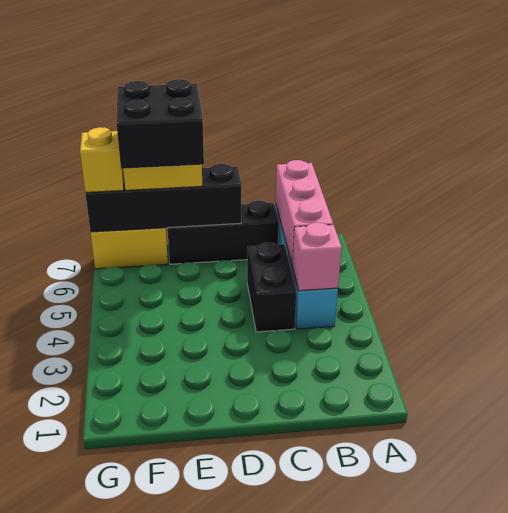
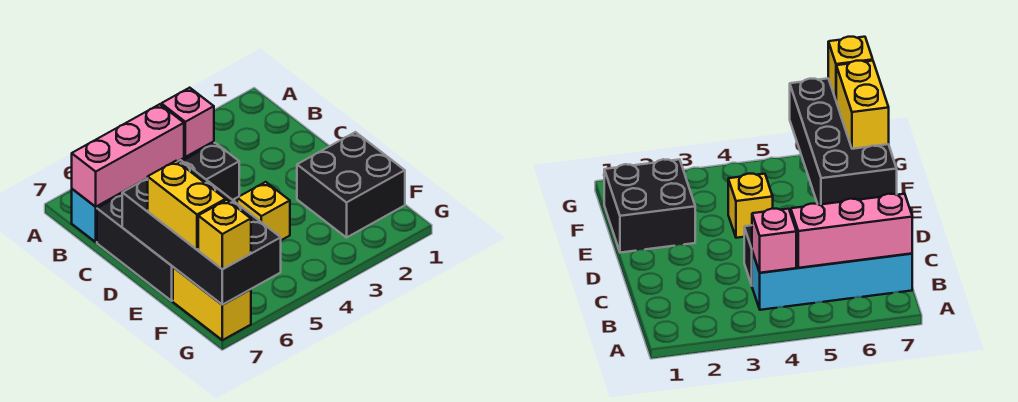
black brick D7:G7 level 2 -> black brick D6:G7 level 2
none -> yellow brick E4 level 1
black brick E6:F7 level 4 -> black brick E1:F2 level 1

